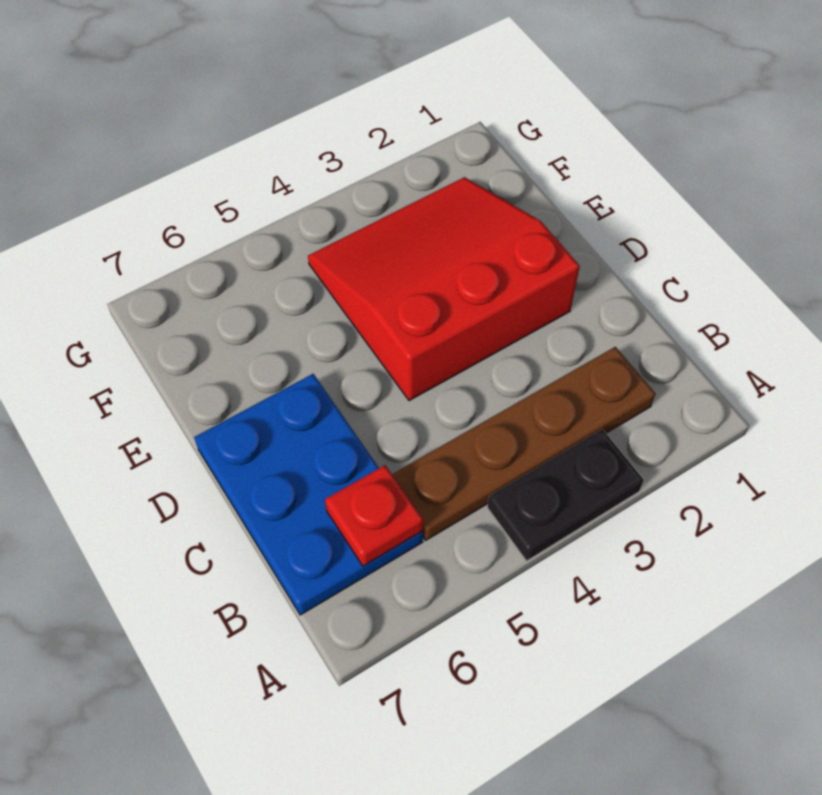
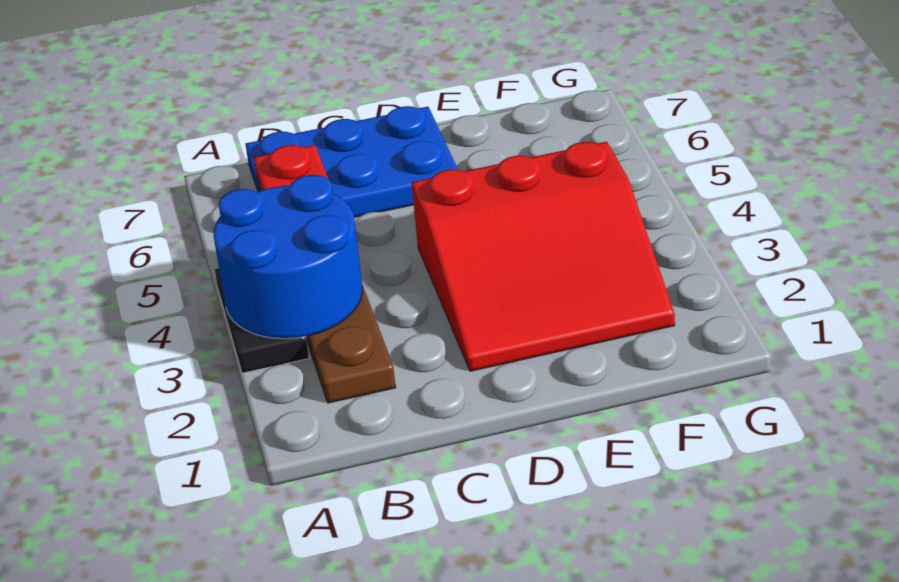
none -> blue round brick A3:B4 level 2
red slope D2:F4 level 1 top D -> red slope D2:F4 level 1 top 4

